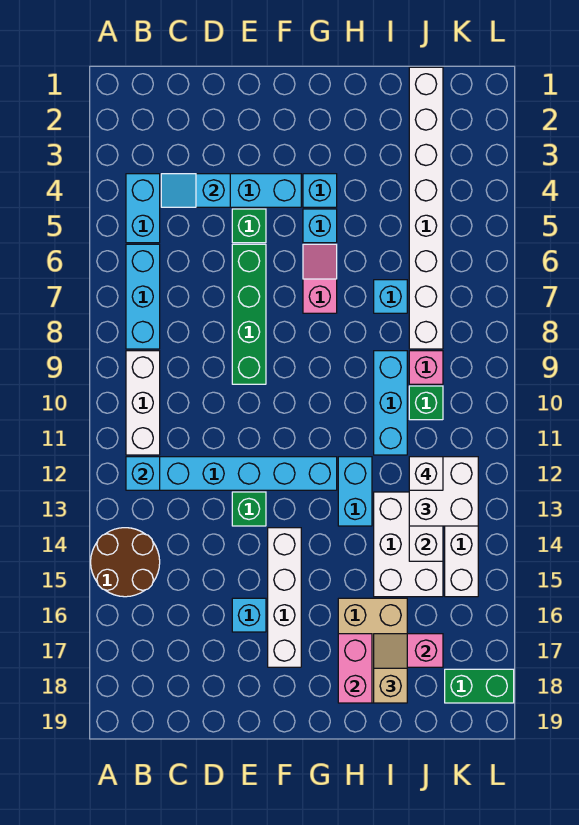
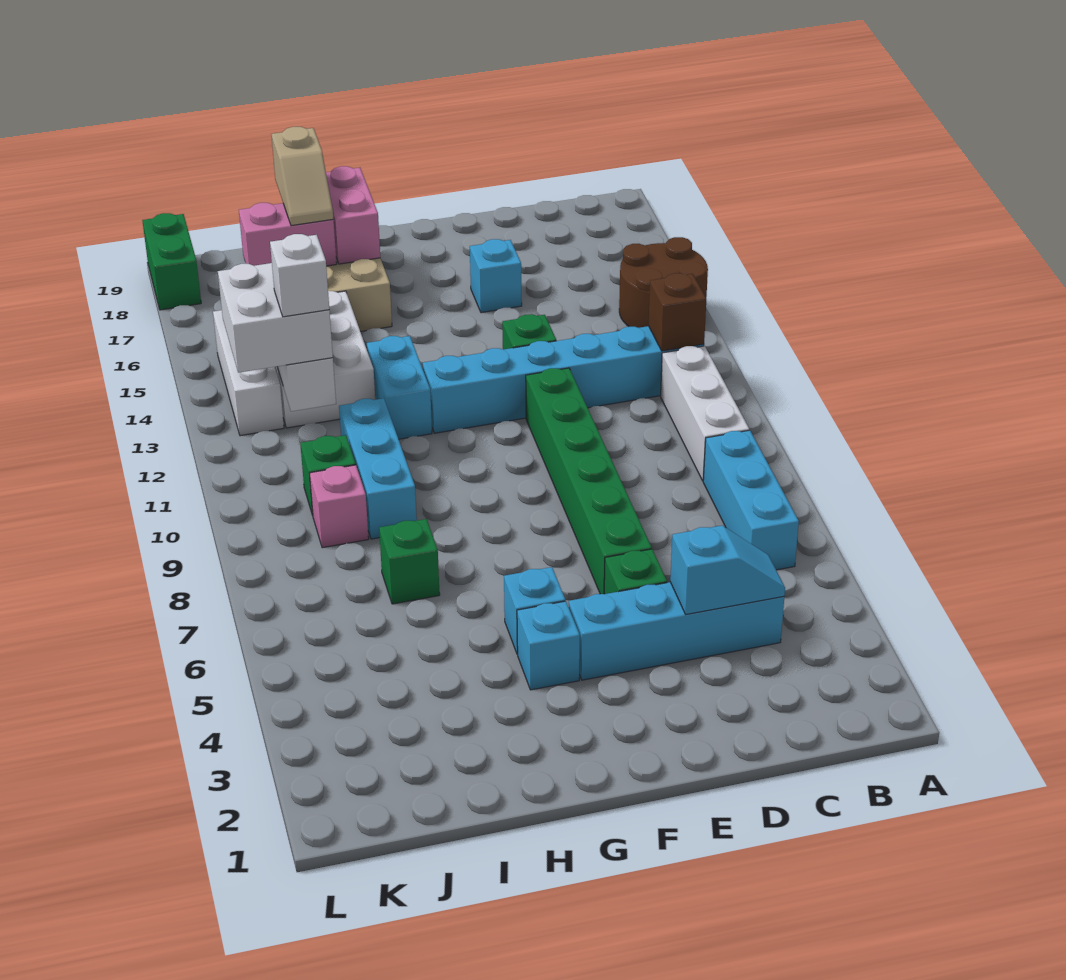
cyan brick B4:B5 level 1 -> none
cyan brick B12 level 2 -> brown brick B12 level 2
green brick E6:E9 level 1 -> green brick E6:E11 level 1
white brick F14:F17 level 1 -> none
pink slope G6:G7 level 1 top 7 -> none
cyan brick I7 level 1 -> green brick I7 level 1
white brick J1:J8 level 1 -> none
green brick K18:L18 level 1 -> green brick L18:L19 level 1

